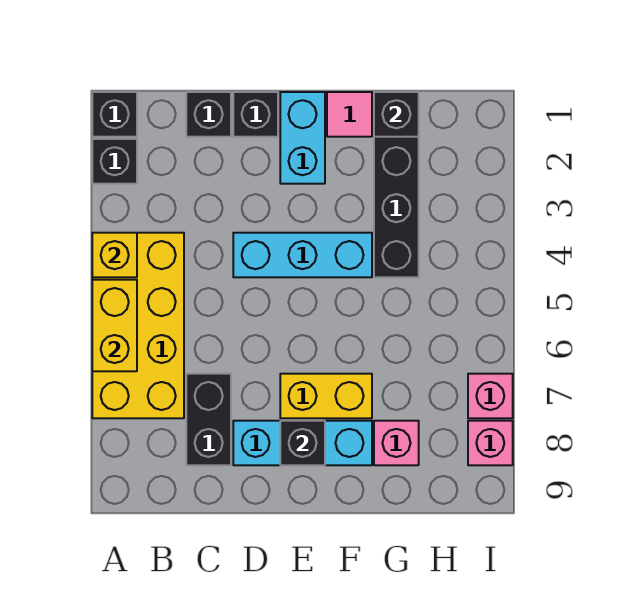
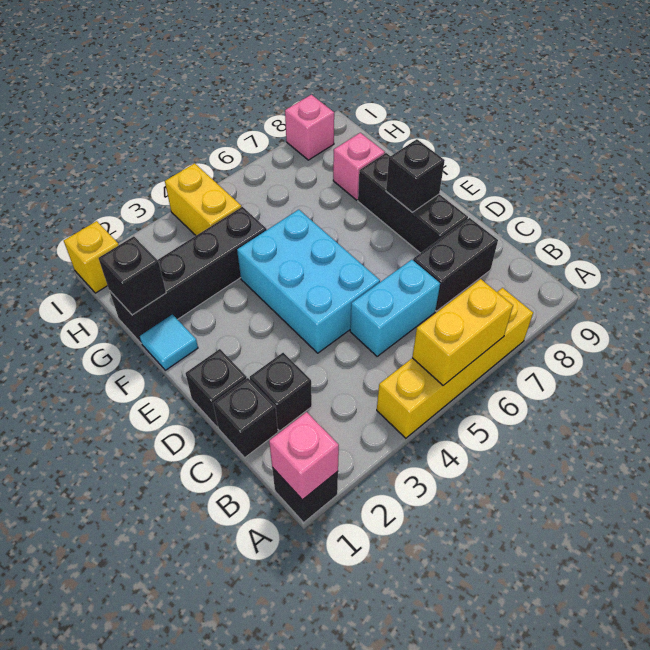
black brick A2 level 1 -> black brick C2 level 1
yellow brick A4:B7 level 1 -> yellow brick A4:A7 level 1
yellow brick A4 level 2 -> yellow brick I1 level 1
cyan brick D4:F4 level 1 -> cyan brick D4:F5 level 1
cyan brick D8:F8 level 1 -> black brick D8:F8 level 1
cyan brick E1:E2 level 1 -> cyan brick C5:C6 level 1
yellow brick E7:F7 level 1 -> yellow brick H4:I4 level 1
pink tile F1 level 1 -> cyan tile F1 level 1
pink brick I7 level 1 -> pink brick A1 level 2

